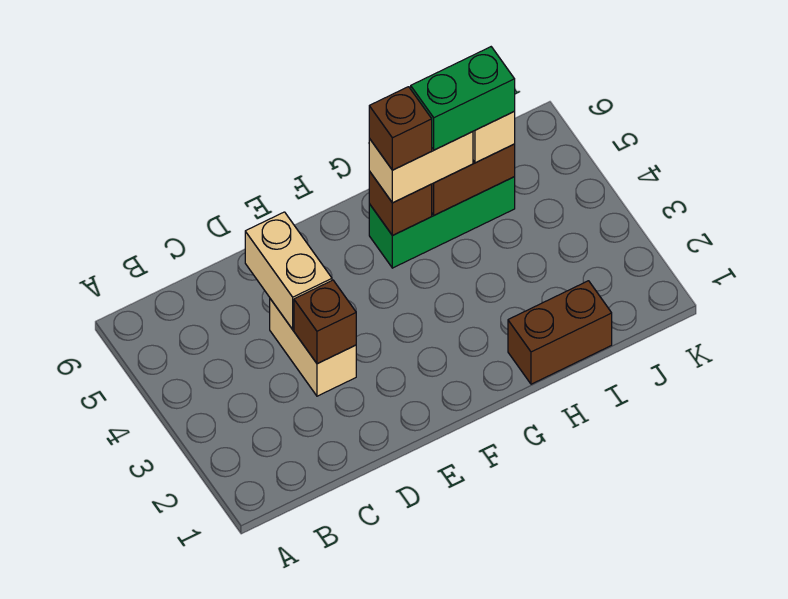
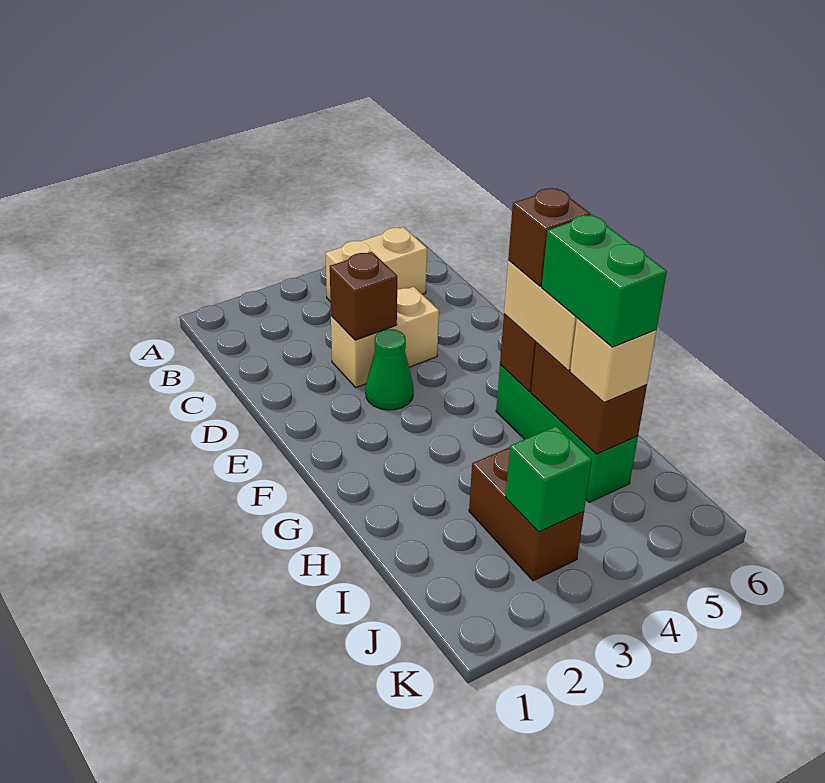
tan brick D4:D5 level 2 -> tan brick B4:B5 level 1
none -> green cone E3 level 1
brown brick H1:I1 level 1 -> brown brick I3:J3 level 1
none -> green brick J3 level 2

